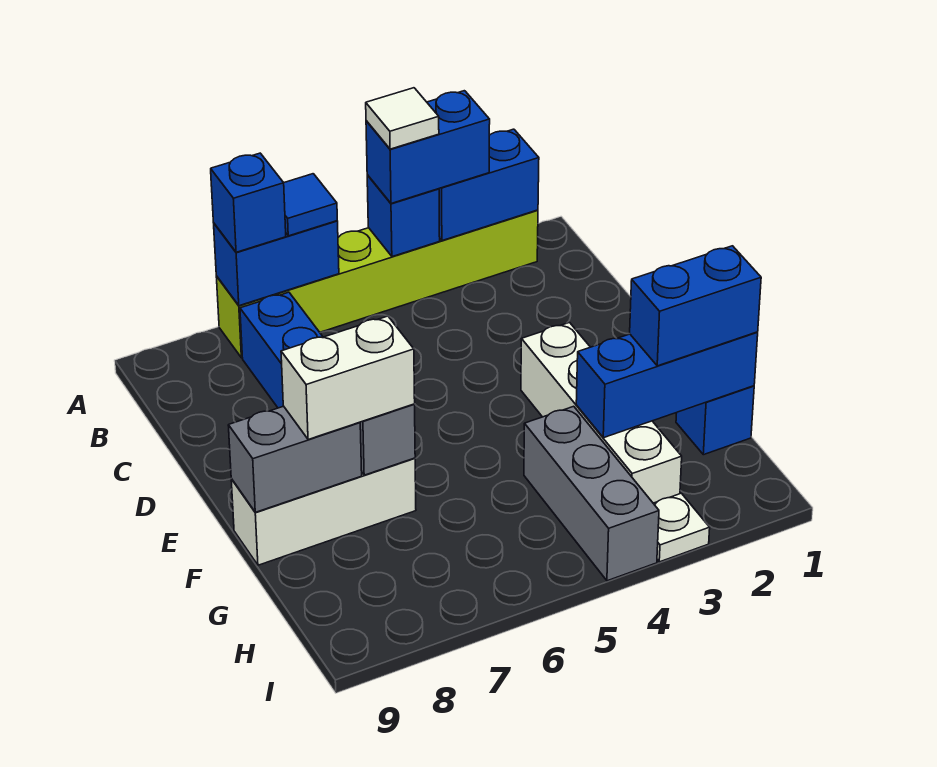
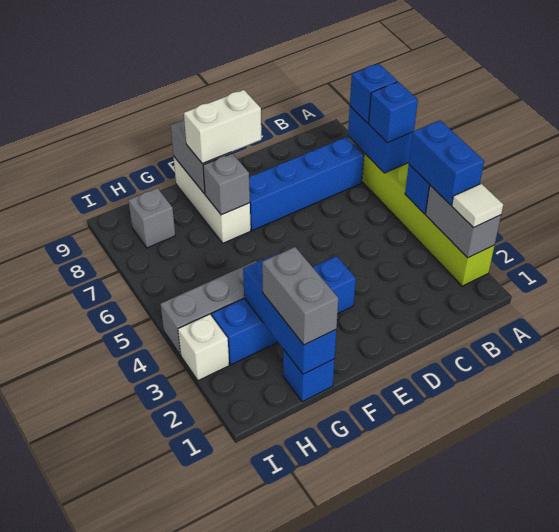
blue brick A2:A3 level 2 -> grey brick A2:A3 level 2
white tile A4 level 4 -> white tile A2 level 3
blue tile A6 level 3 -> blue brick A6 level 3
white brick E3:H3 level 1 -> blue brick E3:H3 level 1
white brick F7:F8 level 3 -> white brick E8:F8 level 3
blue brick G1:G2 level 3 -> grey brick G1:G2 level 3
none -> grey brick H8 level 1
white plate I3 level 1 -> white brick I3 level 1

